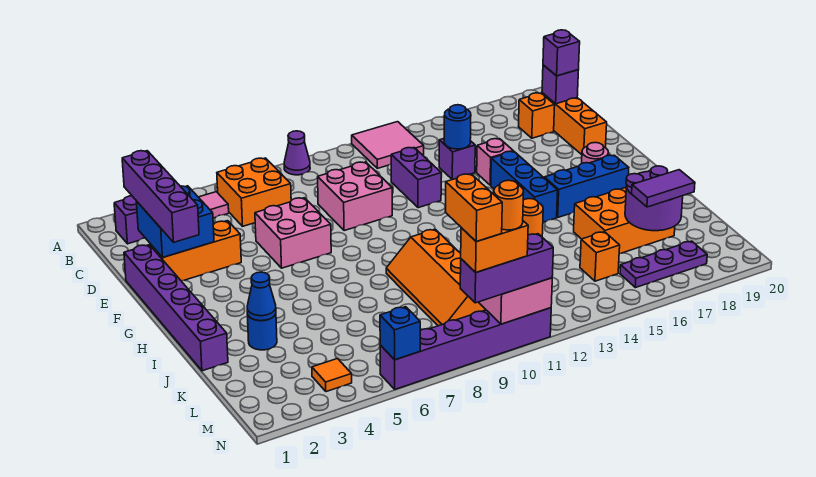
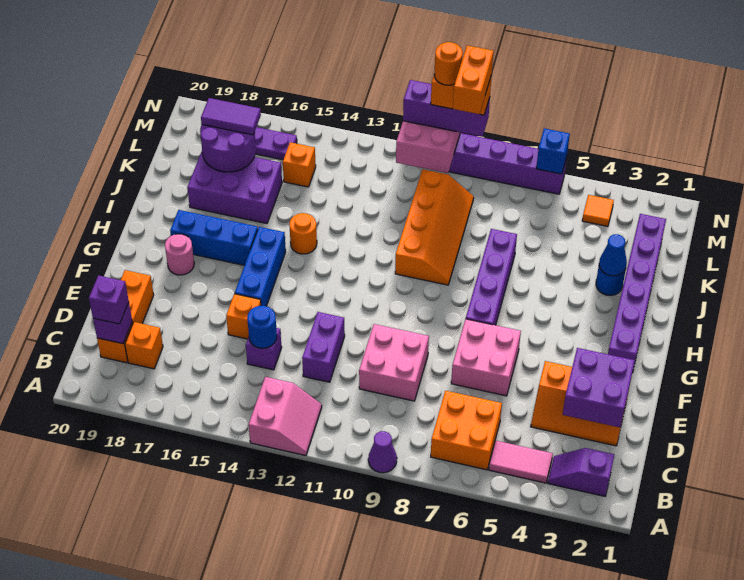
pink tile A12:B13 level 1 -> pink slope A12:B13 level 1 top 13
purple brick C2:F2 level 3 -> purple brick G7:J7 level 1
blue brick D2:E3 level 2 -> purple brick D2:E3 level 2
purple brick E1:J1 level 1 -> purple brick G2:L2 level 1
pink brick E15 level 1 -> orange brick E15 level 1
orange brick J16:K18 level 1 -> purple brick J16:K18 level 1

